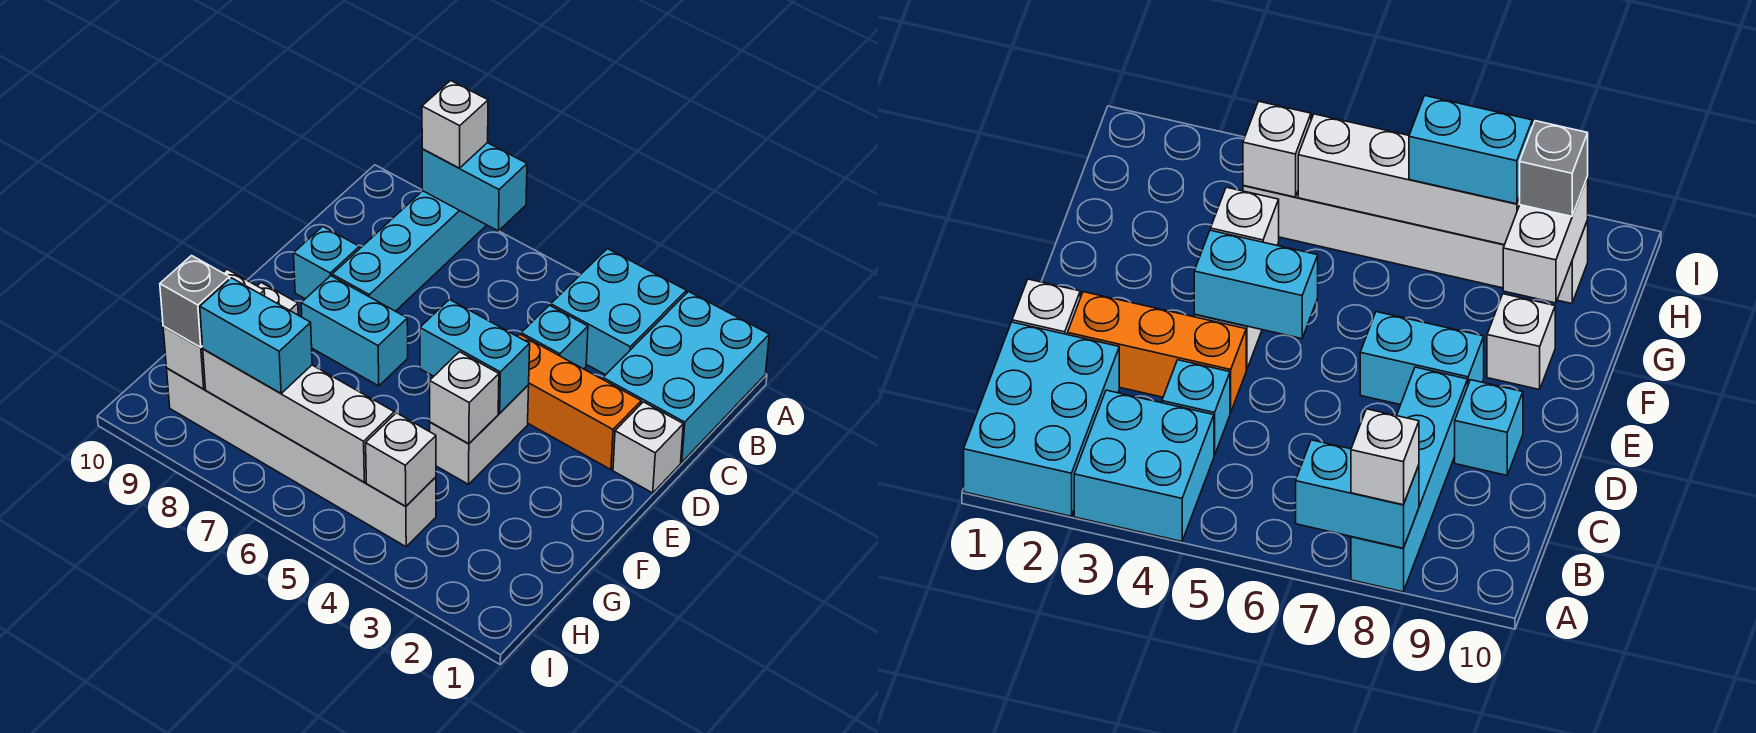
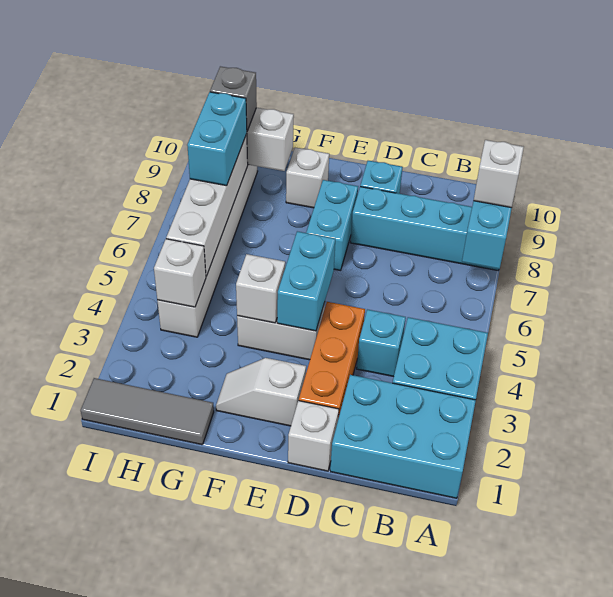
none -> white slope E2:F2 level 1 top E
none -> grey tile G1:I1 level 1

